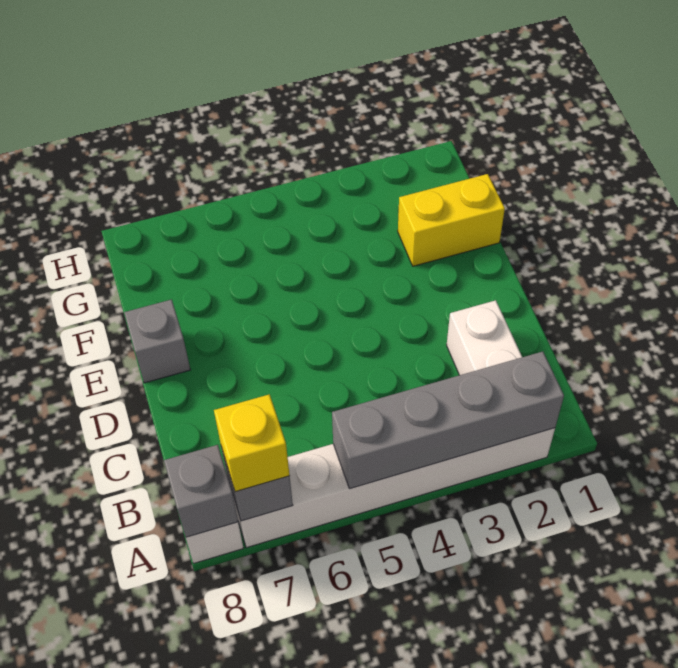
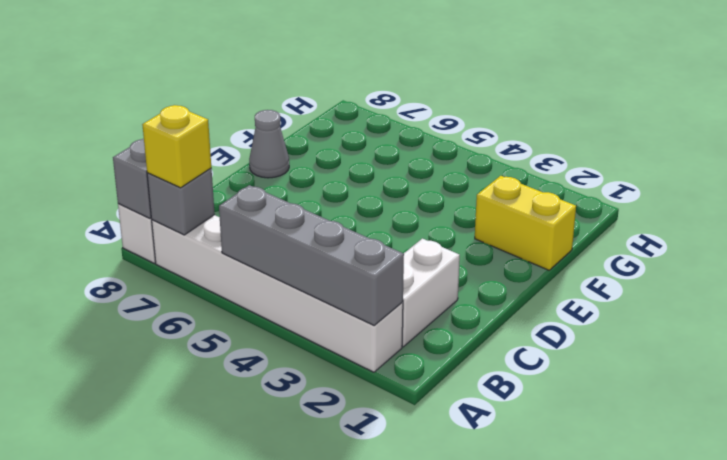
grey brick E8 level 1 -> grey cone E8 level 1

